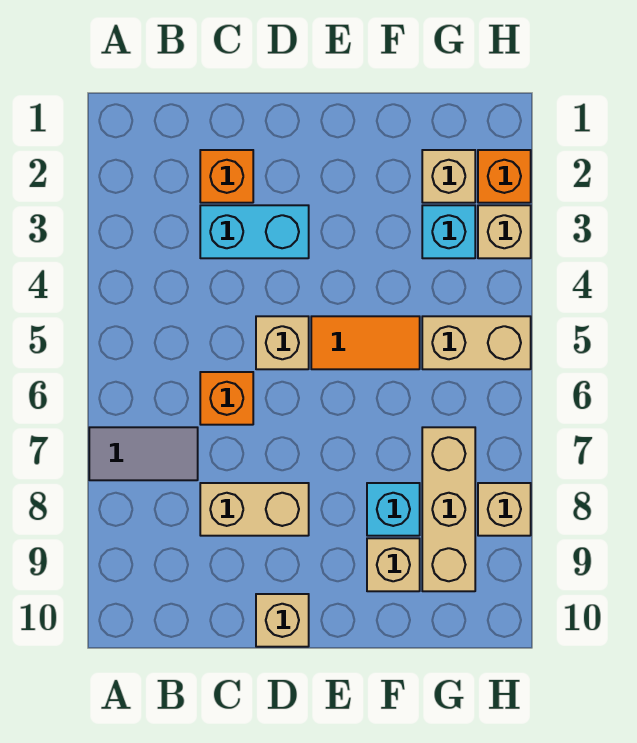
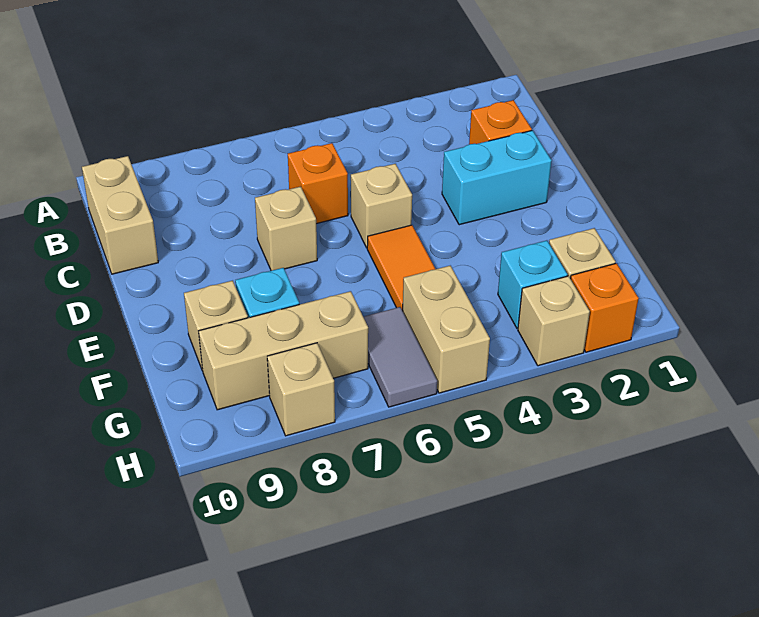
grey tile A7:B7 level 1 -> grey tile G6:H6 level 1
cyan brick C3:D3 level 1 -> cyan brick D2:D3 level 1
tan brick C8:D8 level 1 -> tan brick B10:C10 level 1
tan brick D10 level 1 -> tan brick D7 level 1

